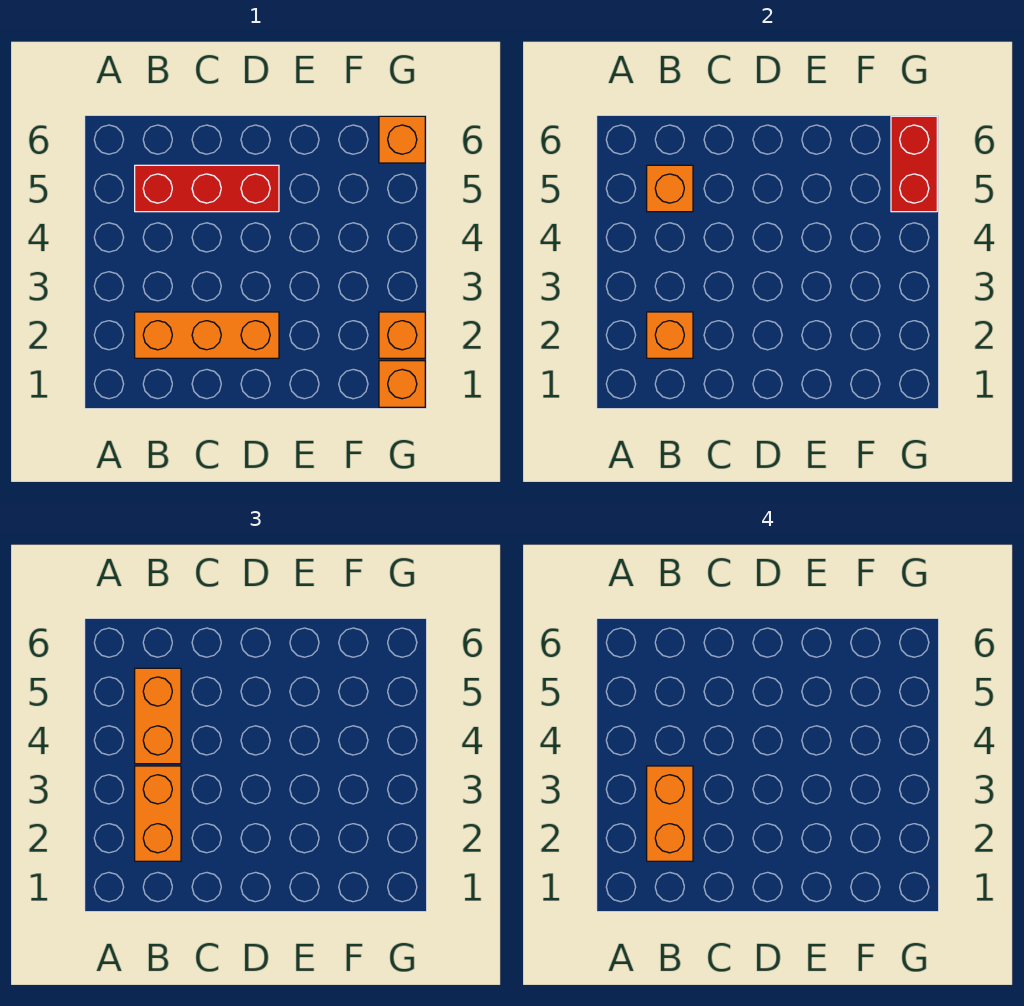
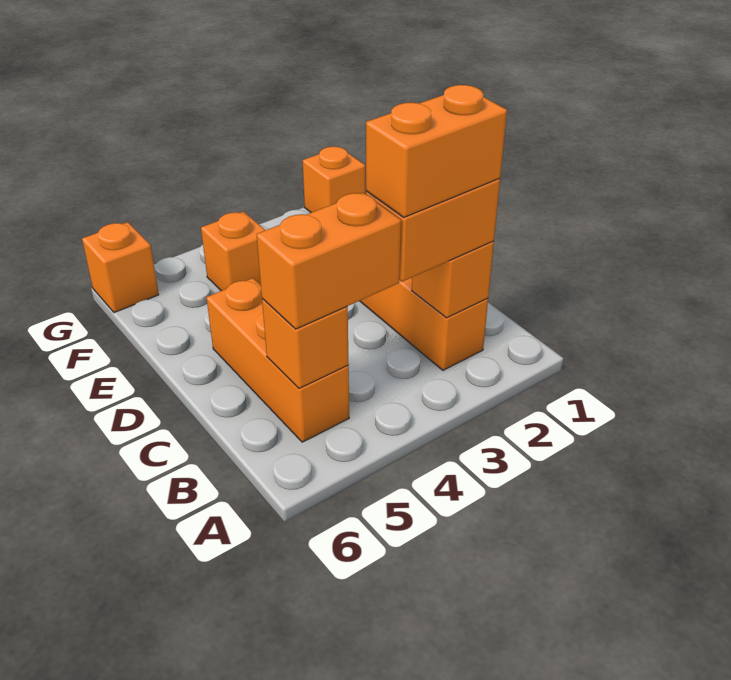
red brick B5:D5 level 1 -> orange brick B5:D5 level 1
orange brick G2 level 1 -> orange brick F4 level 1
red brick G5:G6 level 2 -> none

